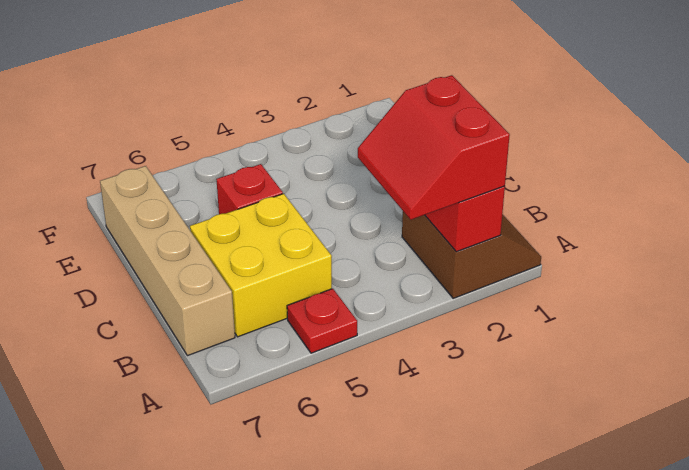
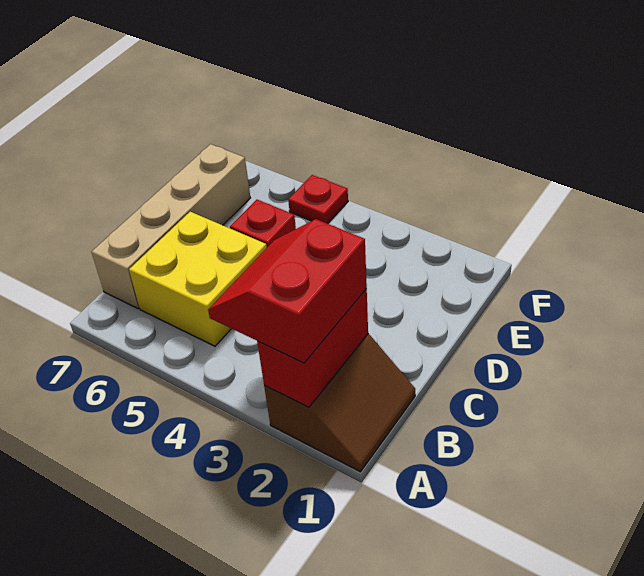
red plate A5 level 1 -> red plate F5 level 1

